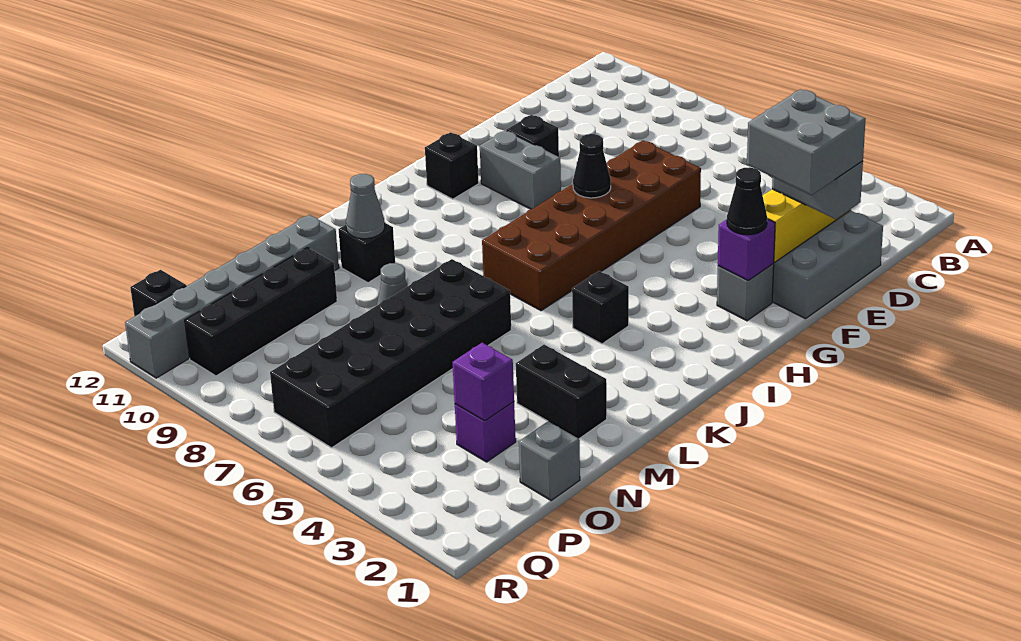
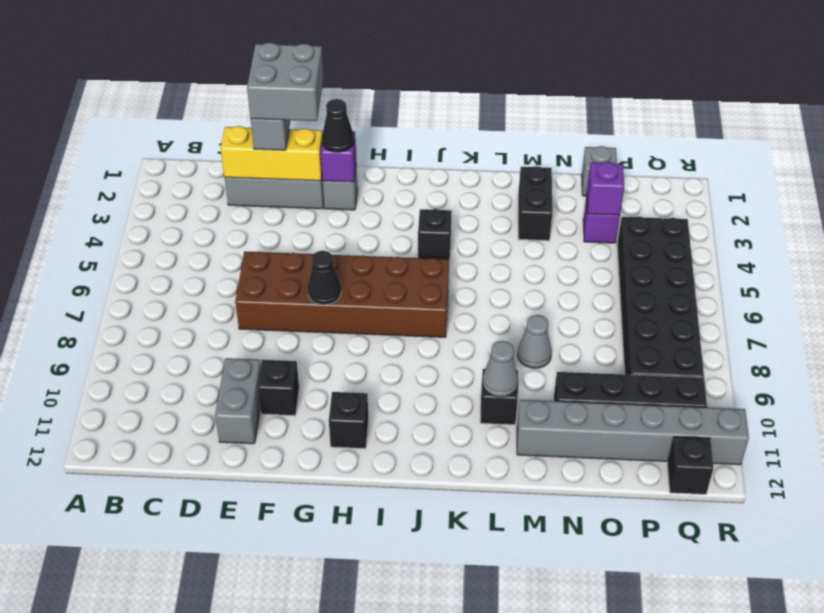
grey brick G9:G10 level 1 -> grey brick E10:E11 level 1
black brick L6:Q7 level 1 -> black brick P4:Q9 level 1

